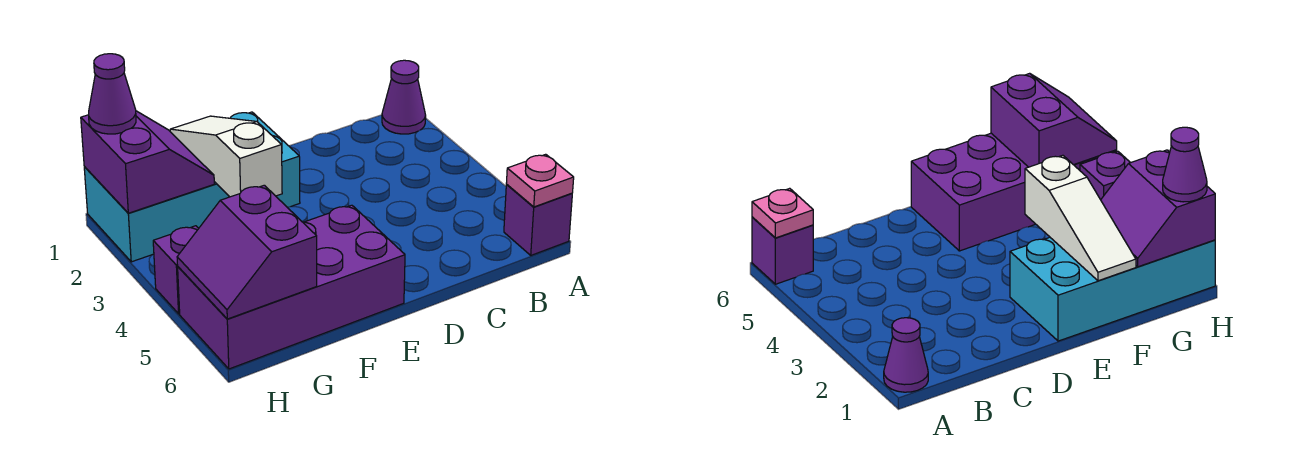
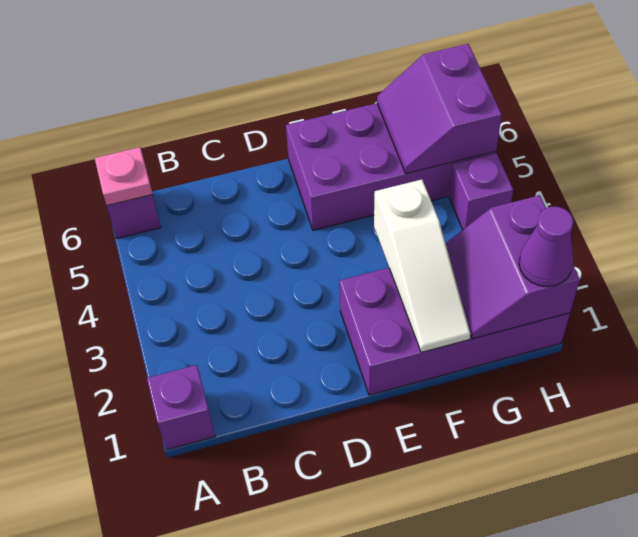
purple cone A1 level 1 -> purple brick A1 level 1
cyan brick E1:H2 level 1 -> purple brick E1:H2 level 1
purple slope G5:H6 level 2 top G -> purple slope G5:H6 level 2 top H

